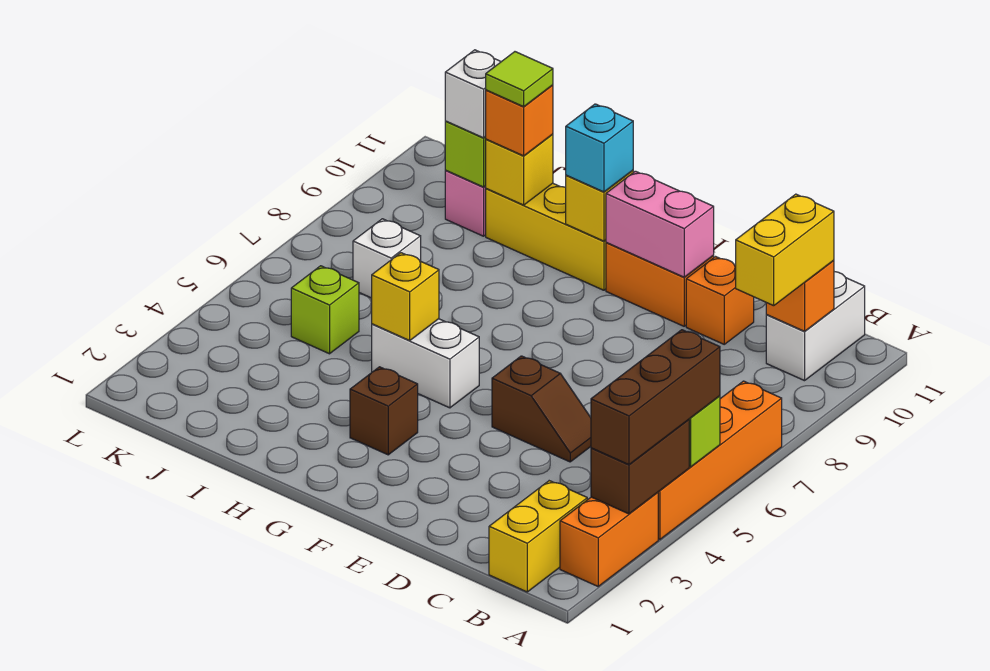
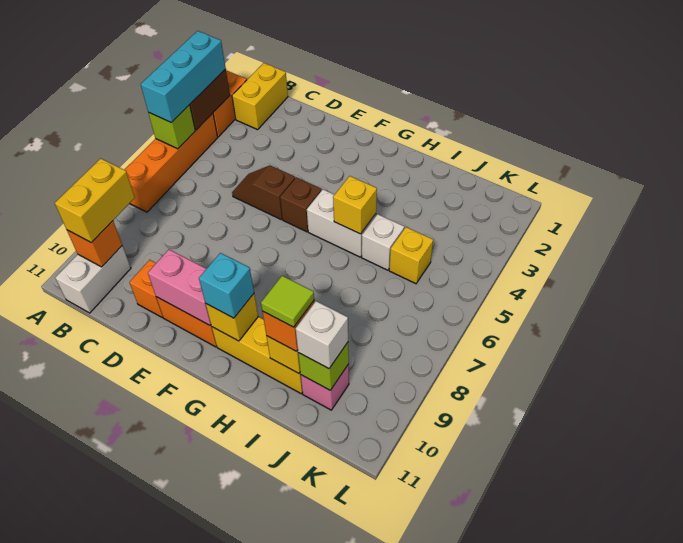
brown brick A3:A5 level 3 -> cyan brick A3:A5 level 3
brown brick G3 level 1 -> brown brick F5 level 1
lime brick J5 level 1 -> yellow brick J5 level 1
white brick J7 level 1 -> white brick I5 level 1

